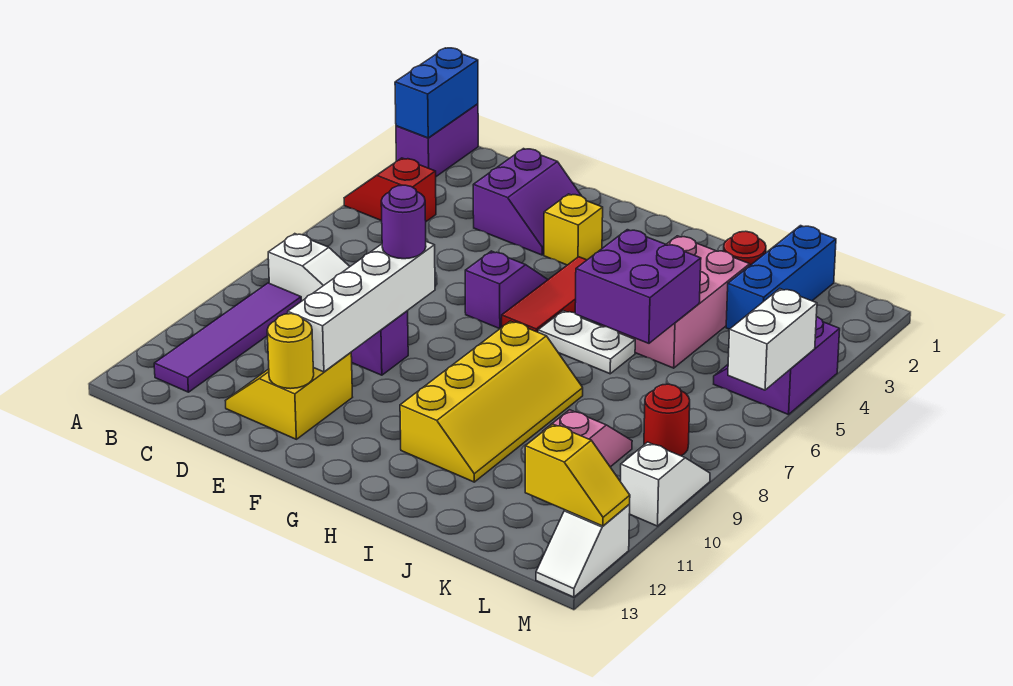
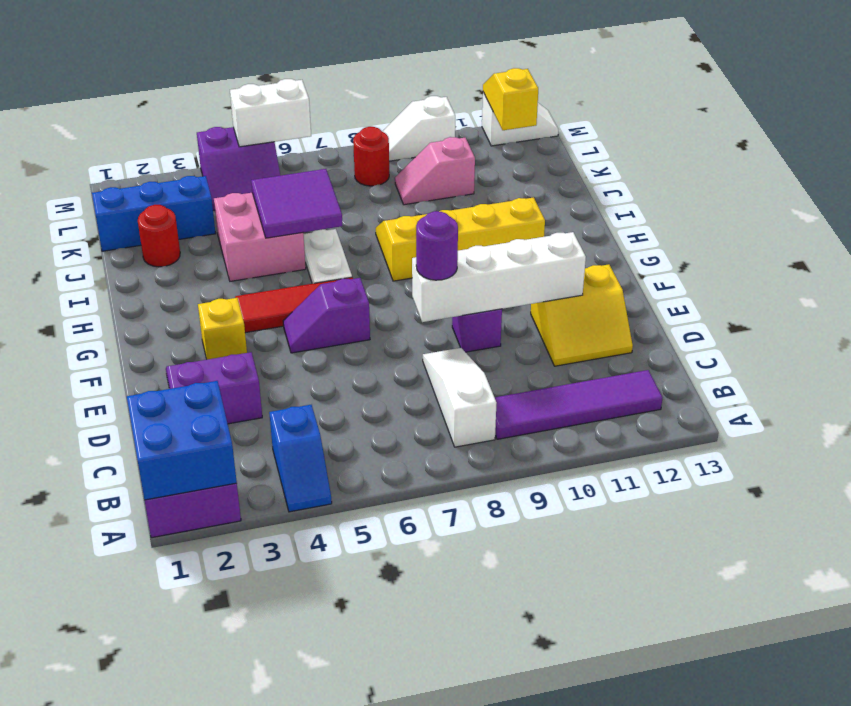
blue brick A1:A2 level 2 -> blue brick A1:B2 level 2
red slope A4:B4 level 1 top B -> blue slope A4:B4 level 1 top B
yellow round brick E12 level 2 -> none
pink brick I3:J5 level 1 -> pink brick I4:J5 level 1
purple brick I5:J6 level 2 -> purple tile I5:J6 level 2

